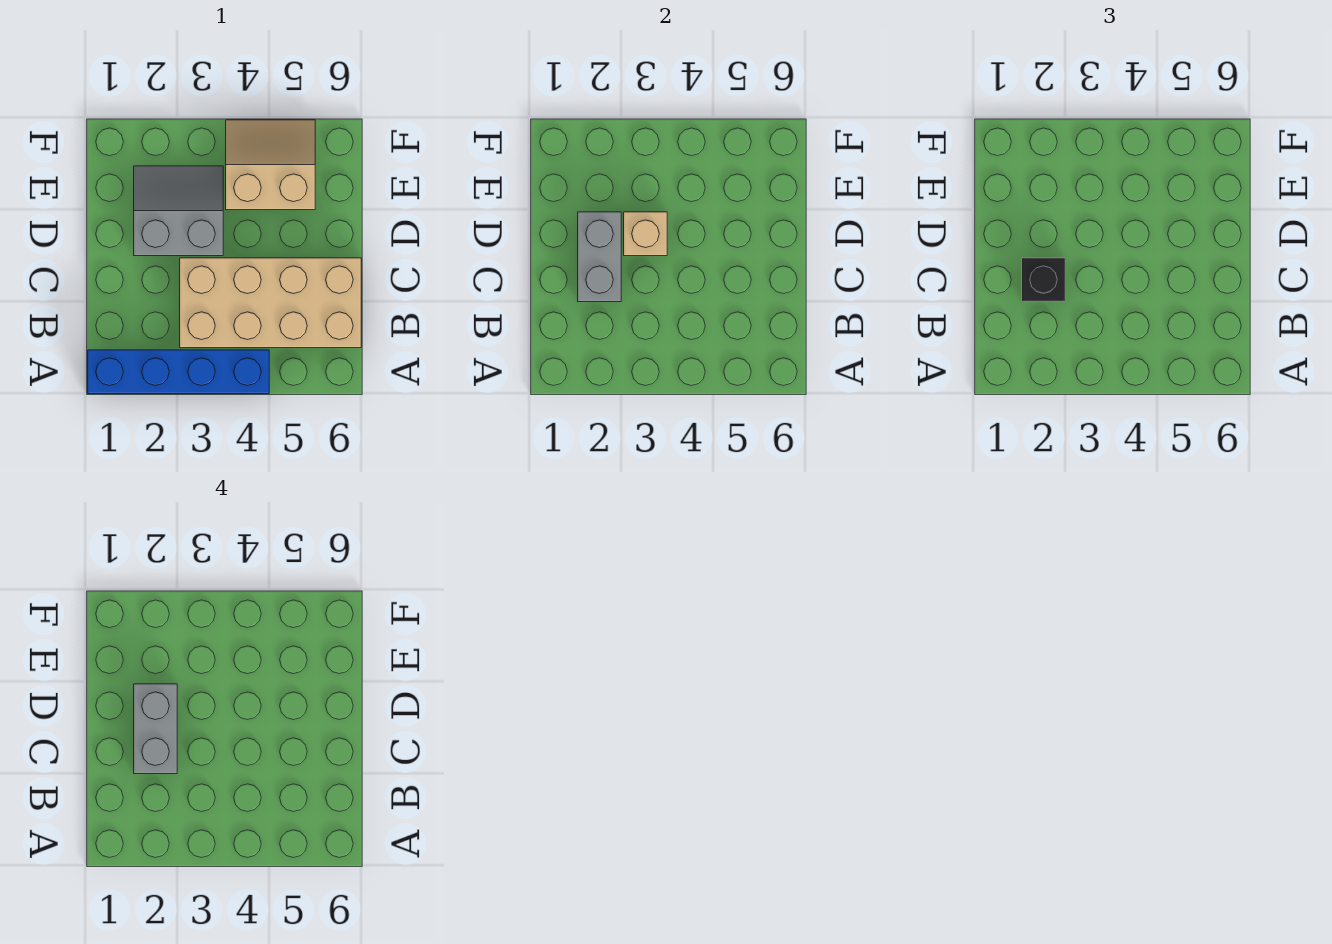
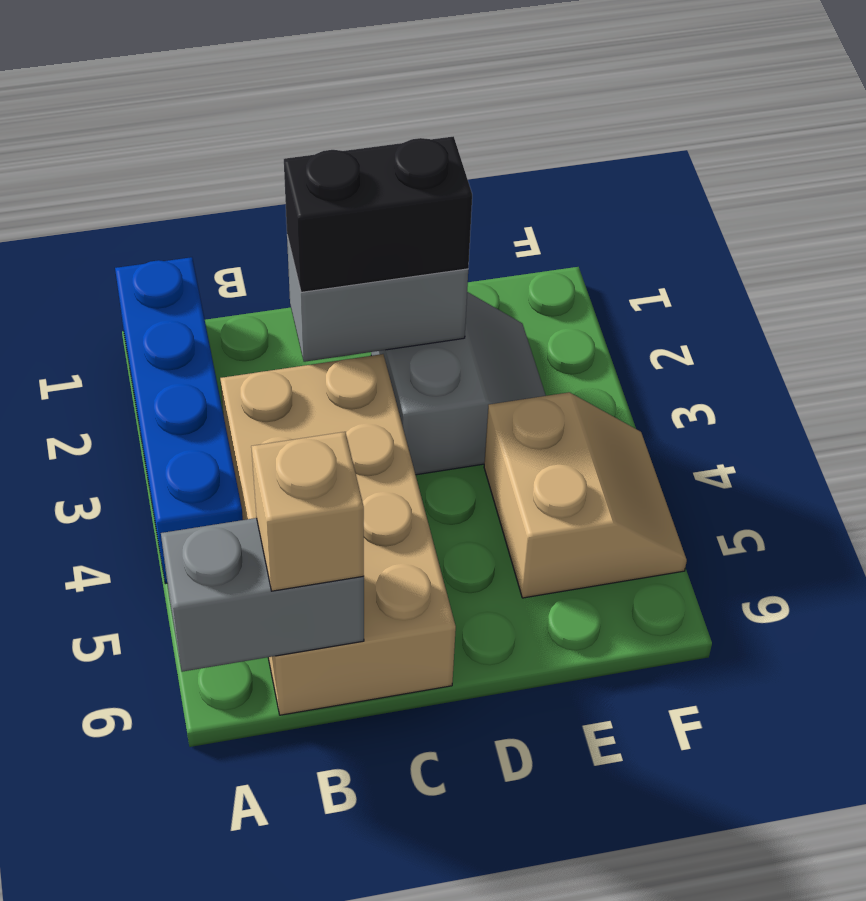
black brick C2 level 3 -> black brick C2:D2 level 3
grey brick C2:D2 level 4 -> grey brick A6:B6 level 2
tan brick D3 level 2 -> tan brick B6 level 3

